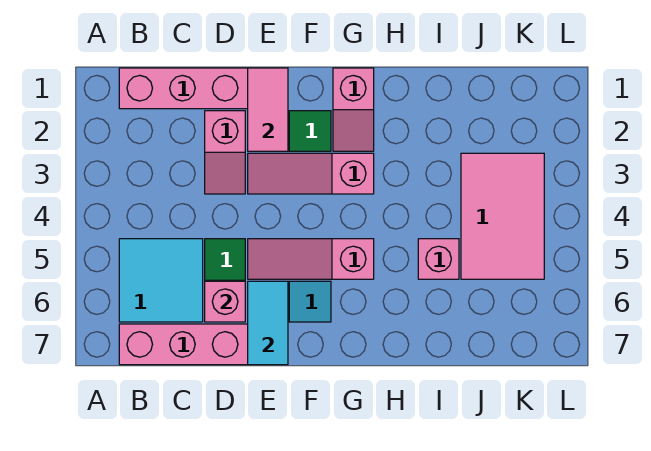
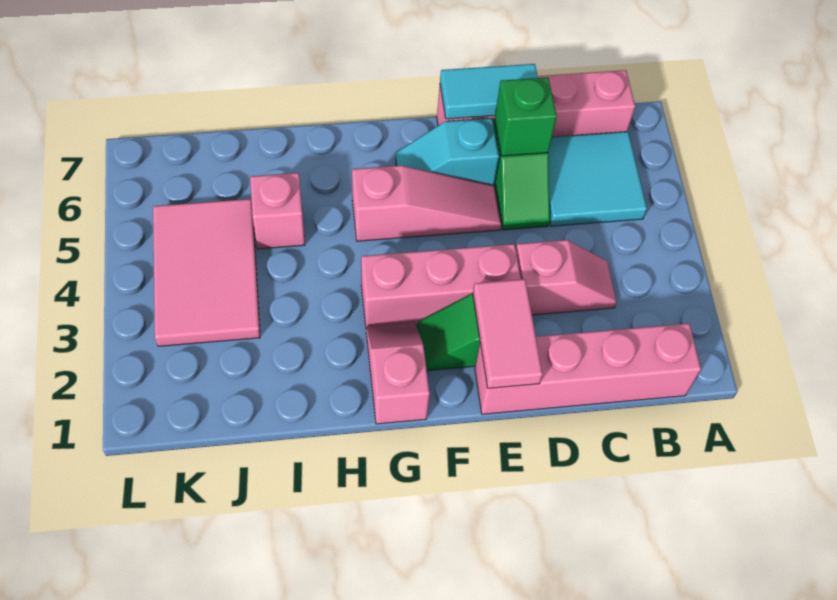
pink slope D2:D3 level 1 top 2 -> pink slope C3:D3 level 1 top D
pink brick D6 level 2 -> green brick D6 level 2
pink slope E3:G3 level 1 top G -> pink brick E3:G3 level 1
cyan tile E6:E7 level 2 -> cyan tile D7:E7 level 2

